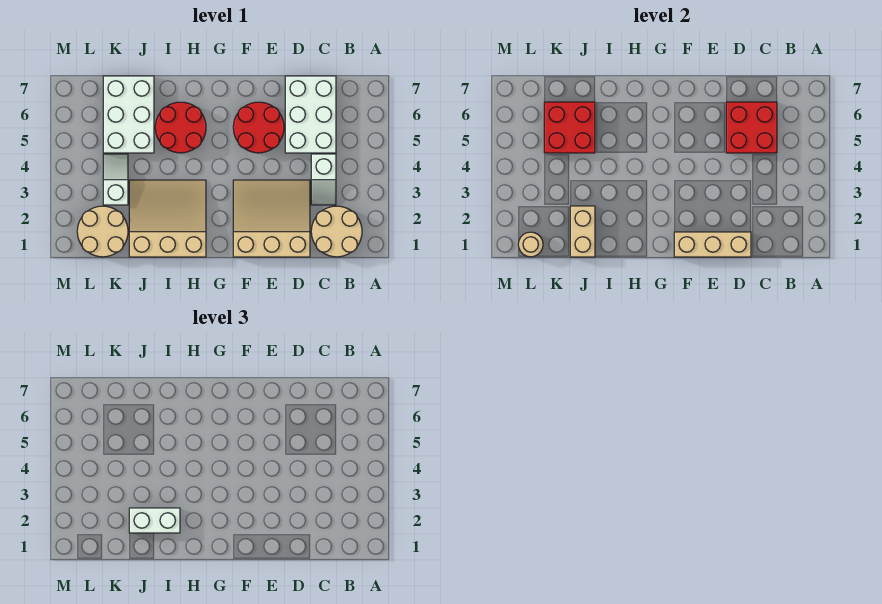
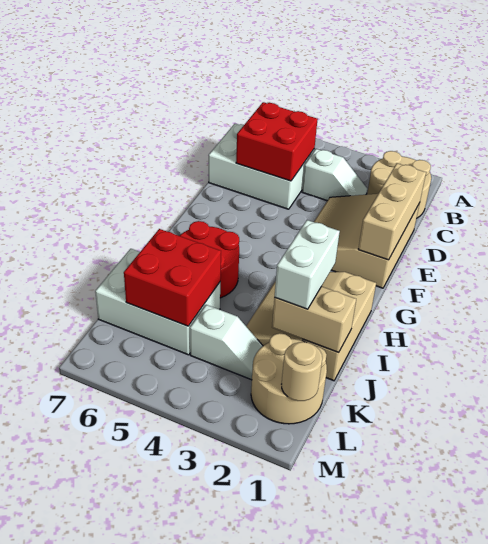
red round brick E5:F6 level 1 -> none
white slope K3:K4 level 1 top 3 -> white slope K3:K4 level 1 top 4

